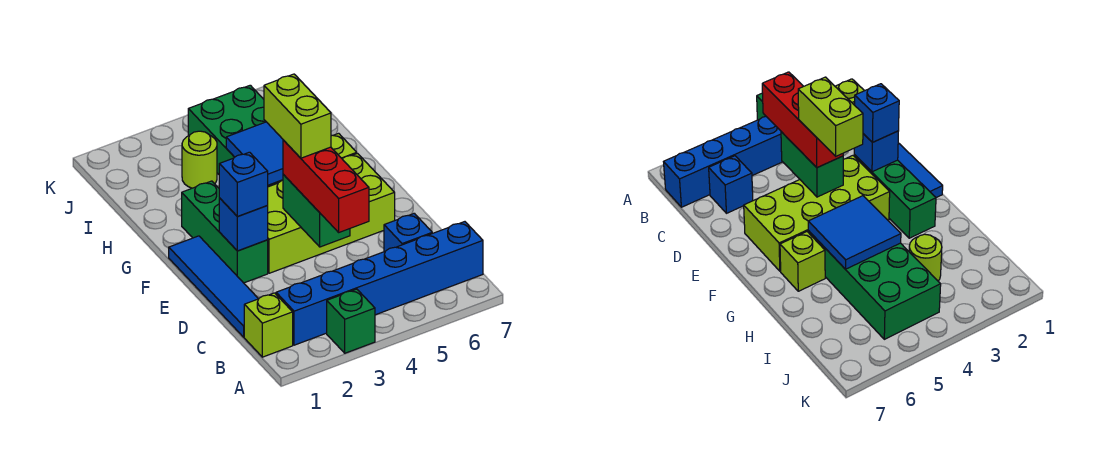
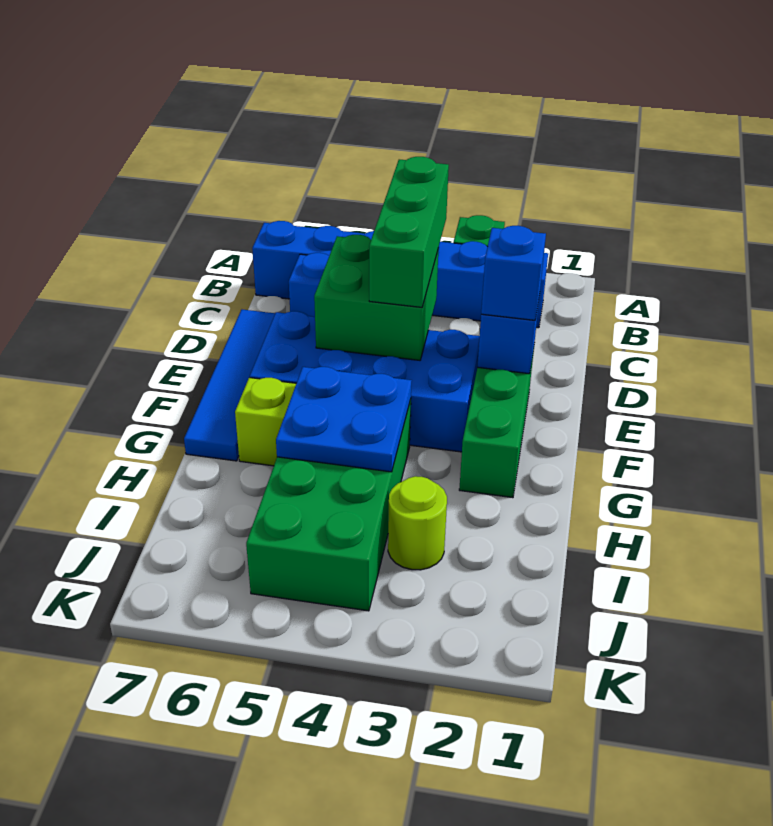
lime brick B1 level 1 -> none
blue tile C1:F1 level 1 -> blue tile D7:G7 level 1
red brick C4:E4 level 3 -> green brick C4:E4 level 3
green brick D4:E4 level 2 -> green brick D4:E5 level 2
lime brick E3:F6 level 1 -> blue brick E3:F6 level 1
lime brick E4:F4 level 4 -> none
blue tile G4:H5 level 2 -> blue plate G4:H5 level 2

